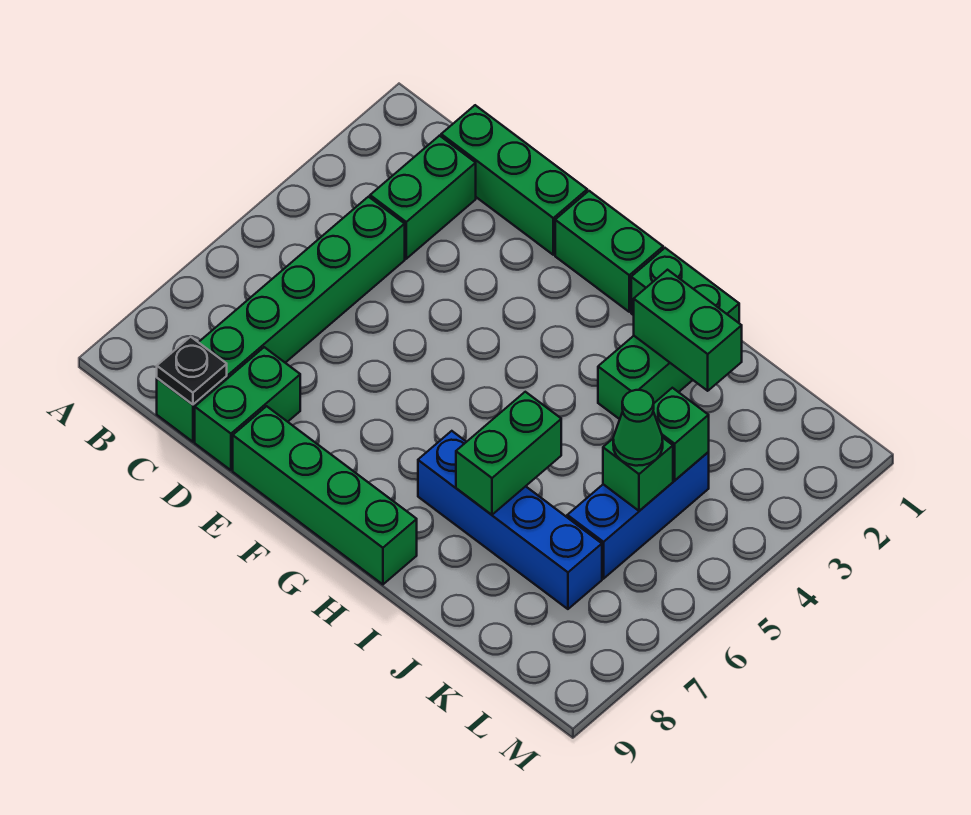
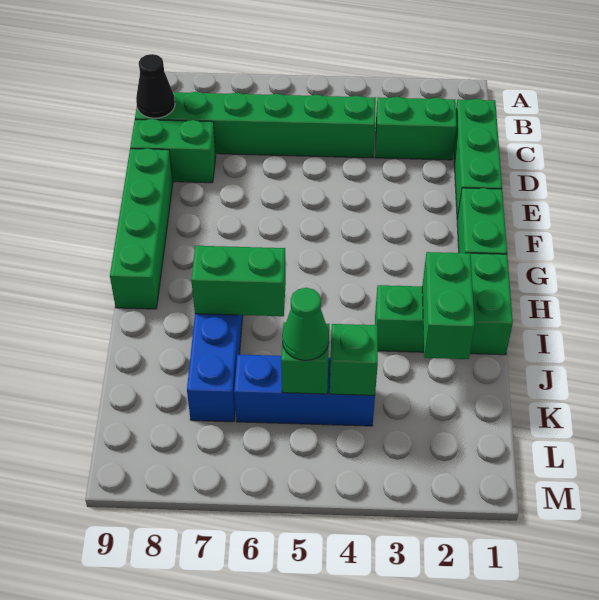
black plate C9 level 2 -> black cone C9 level 2

